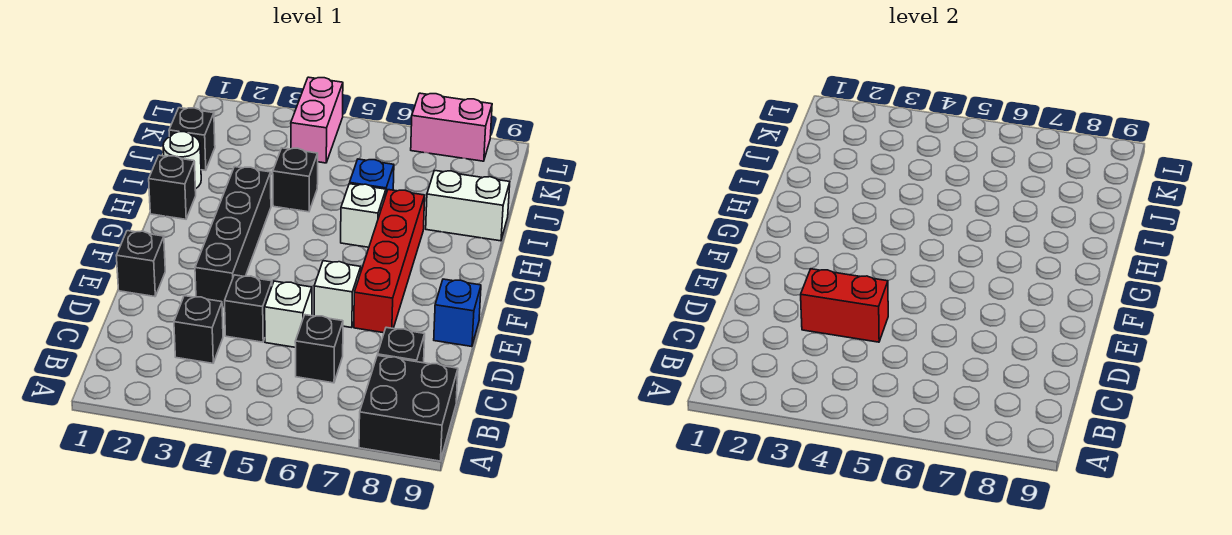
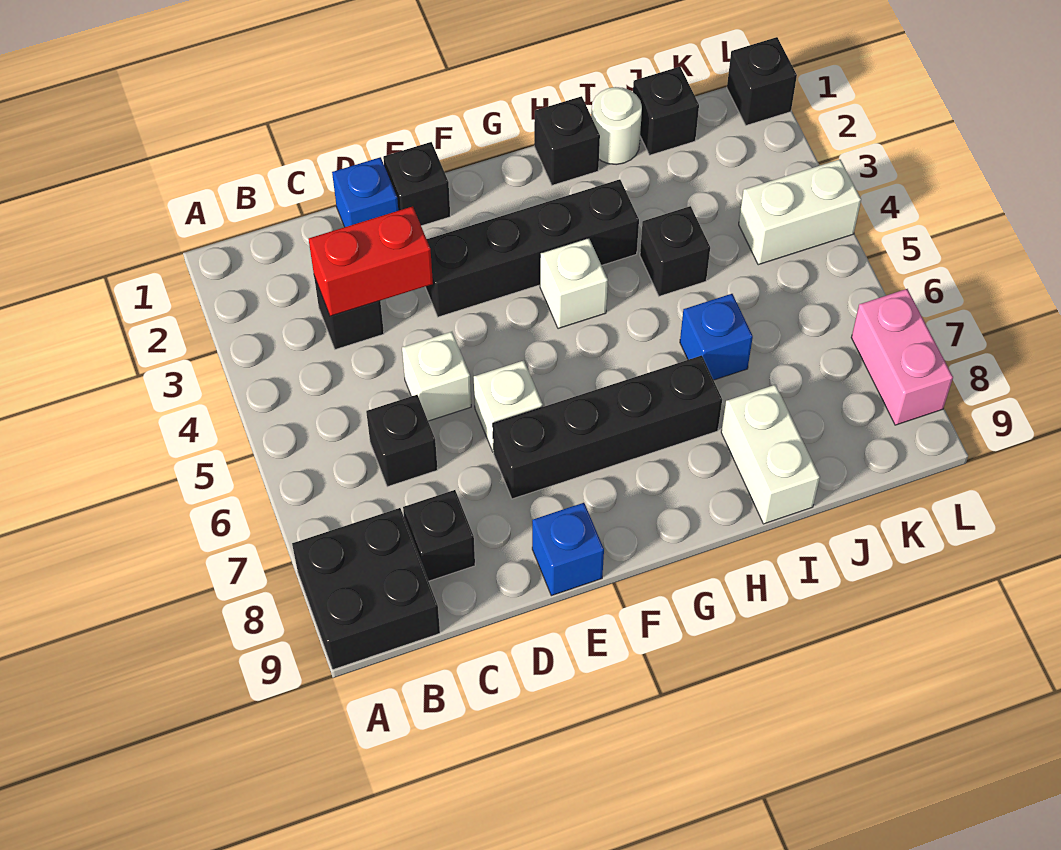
none -> blue brick D1 level 1
red brick D3:D4 level 2 -> red brick C3:D3 level 2
black brick D4 level 1 -> black brick L1 level 1
red brick E7:H7 level 1 -> black brick E7:H7 level 1
white brick H6 level 1 -> white brick G4 level 1
pink brick K4:L4 level 1 -> white brick K4:L4 level 1

